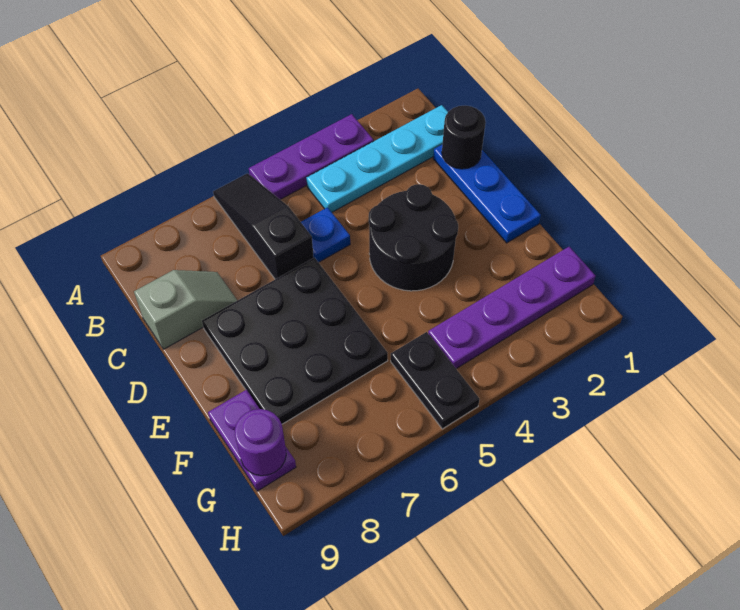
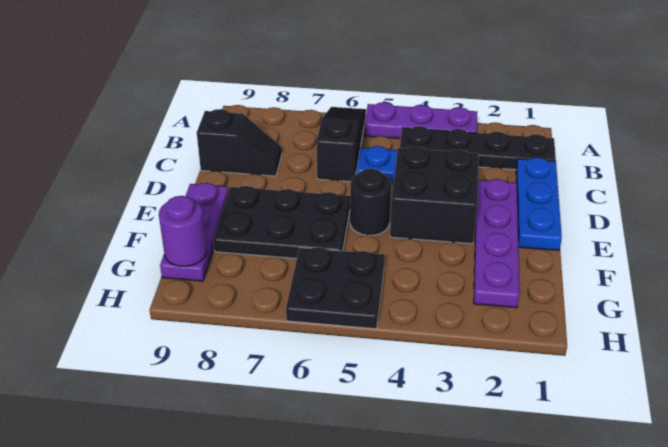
cyan plate B1:B4 level 1 -> black plate B1:B4 level 1
black round brick C1 level 2 -> black round brick E5 level 1
grey slope C8:C9 level 1 top 9 -> black slope C8:C9 level 1 top 9
black round brick D3:E4 level 1 -> black brick D3:E4 level 1
black plate D6:F8 level 1 -> black plate E6:F8 level 1
purple plate F9:G9 level 1 -> purple plate E9:G9 level 1
purple plate G1:G4 level 1 -> purple plate D2:G2 level 1
black plate G5:H5 level 1 -> black plate G5:H6 level 1

